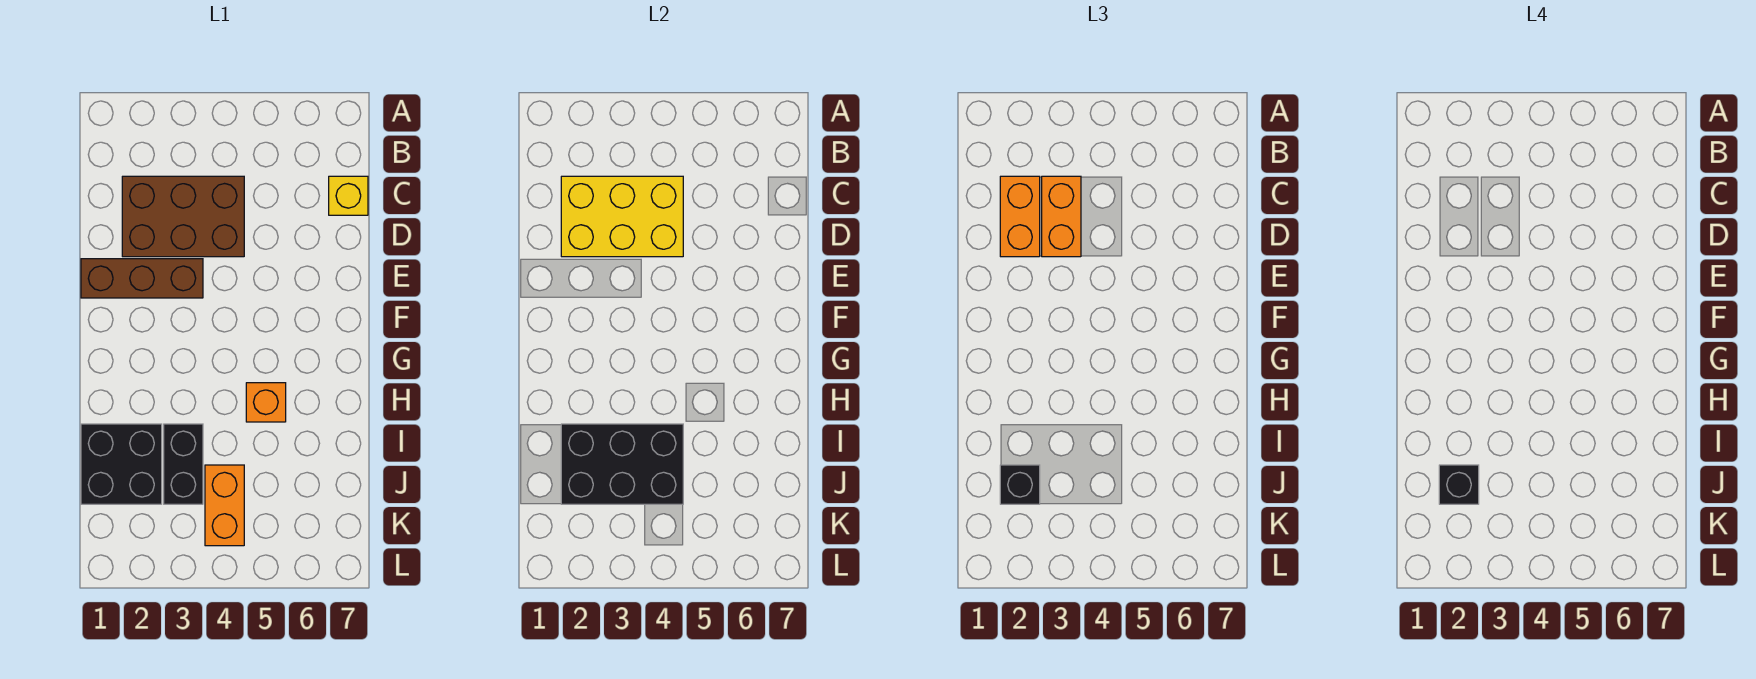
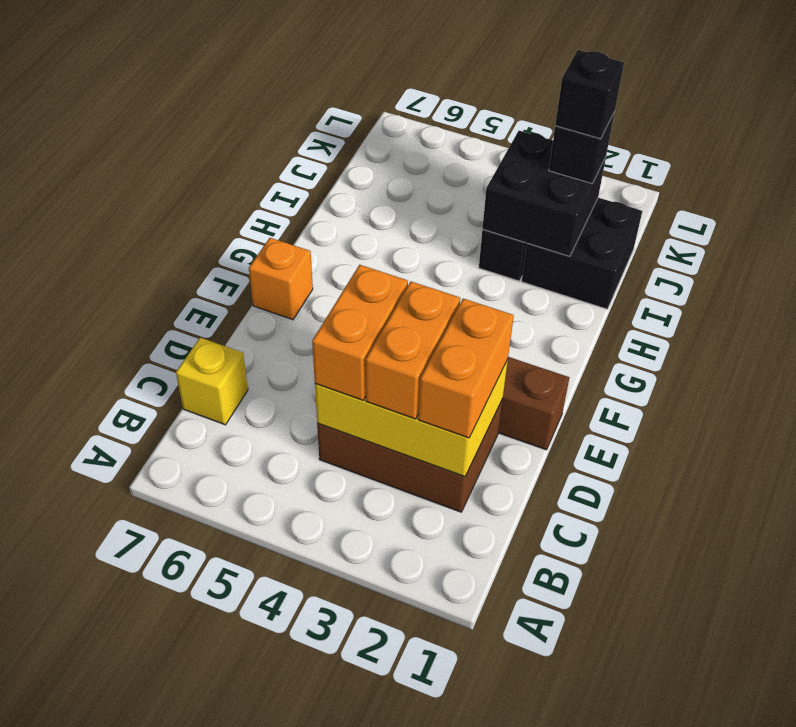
orange brick H5 level 1 -> orange brick F7 level 1
black brick I2:J4 level 2 -> black brick I2:J3 level 2
orange brick J4:K4 level 1 -> orange brick C4:D4 level 3

